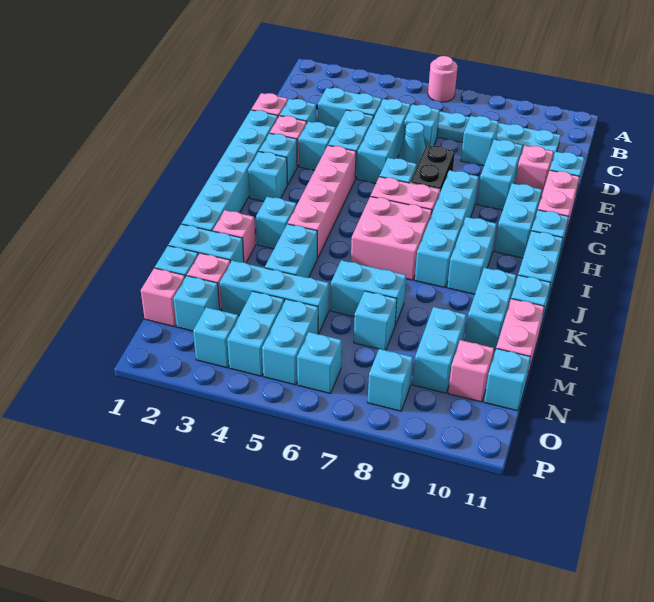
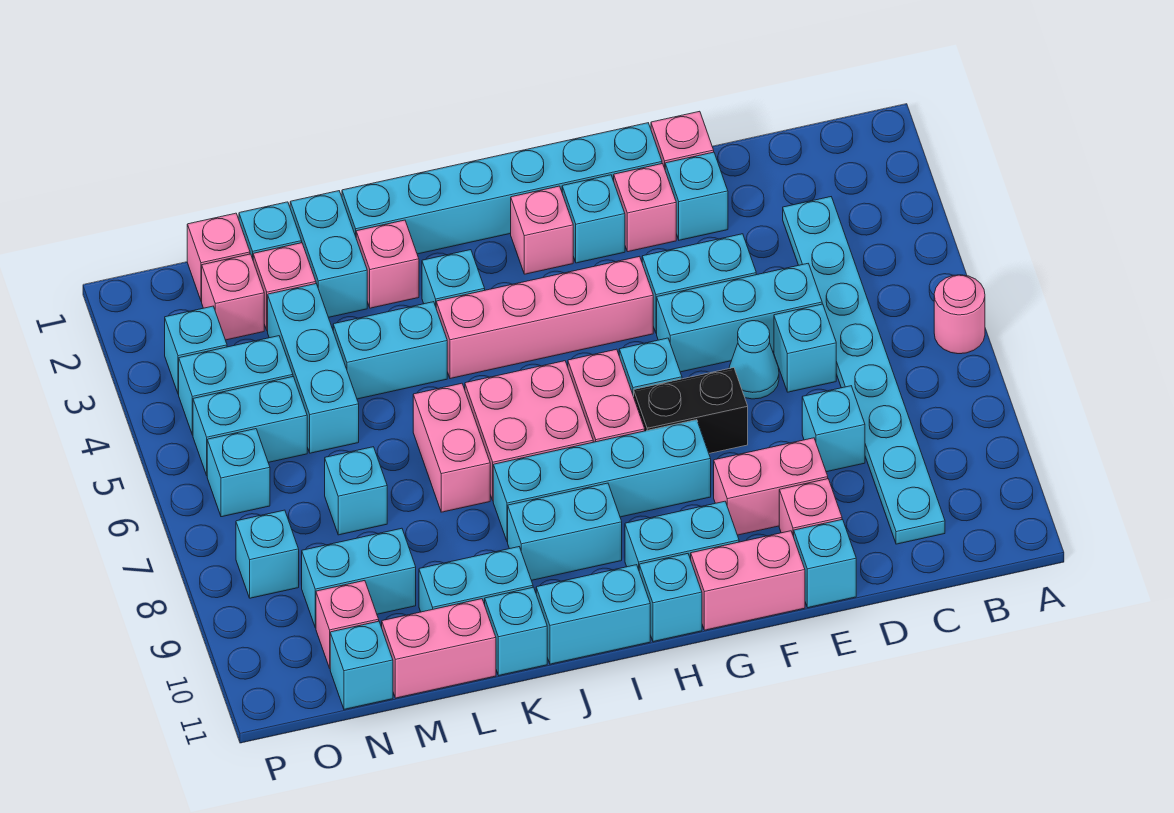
cyan brick D3:D4 level 1 -> none
cyan brick E9:F9 level 1 -> pink brick E9:F9 level 1
cyan brick F3 level 1 -> none
cyan brick H2 level 1 -> pink brick H2 level 1
none -> pink brick K6:K7 level 1
cyan brick L6:L7 level 1 -> none
cyan brick N2 level 1 -> pink brick N2 level 1

